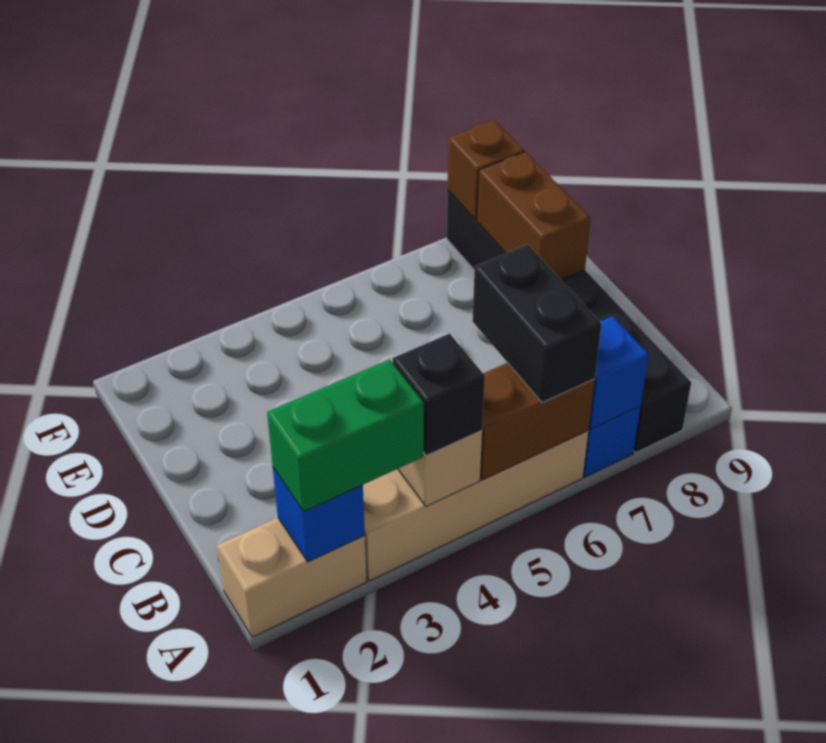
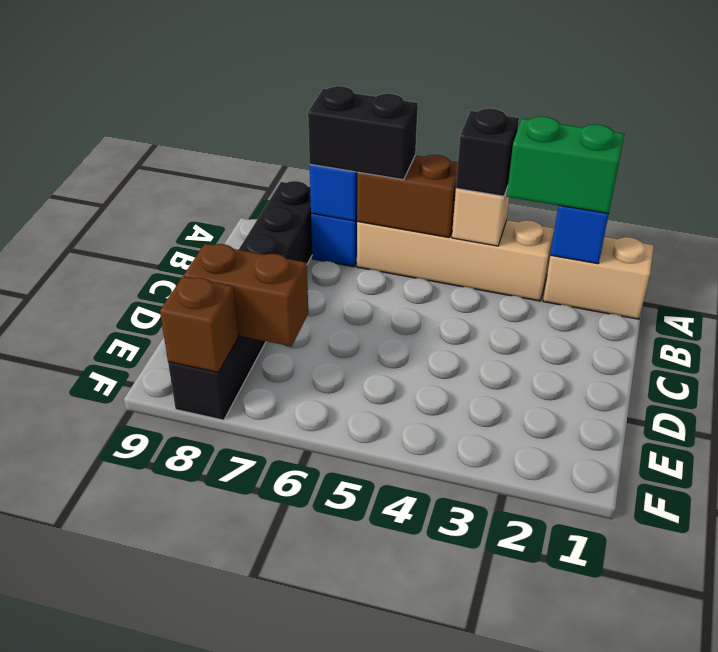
black brick A6:B6 level 3 -> black brick A6:A7 level 3
brown brick D8:E8 level 2 -> brown brick E7:E8 level 2

